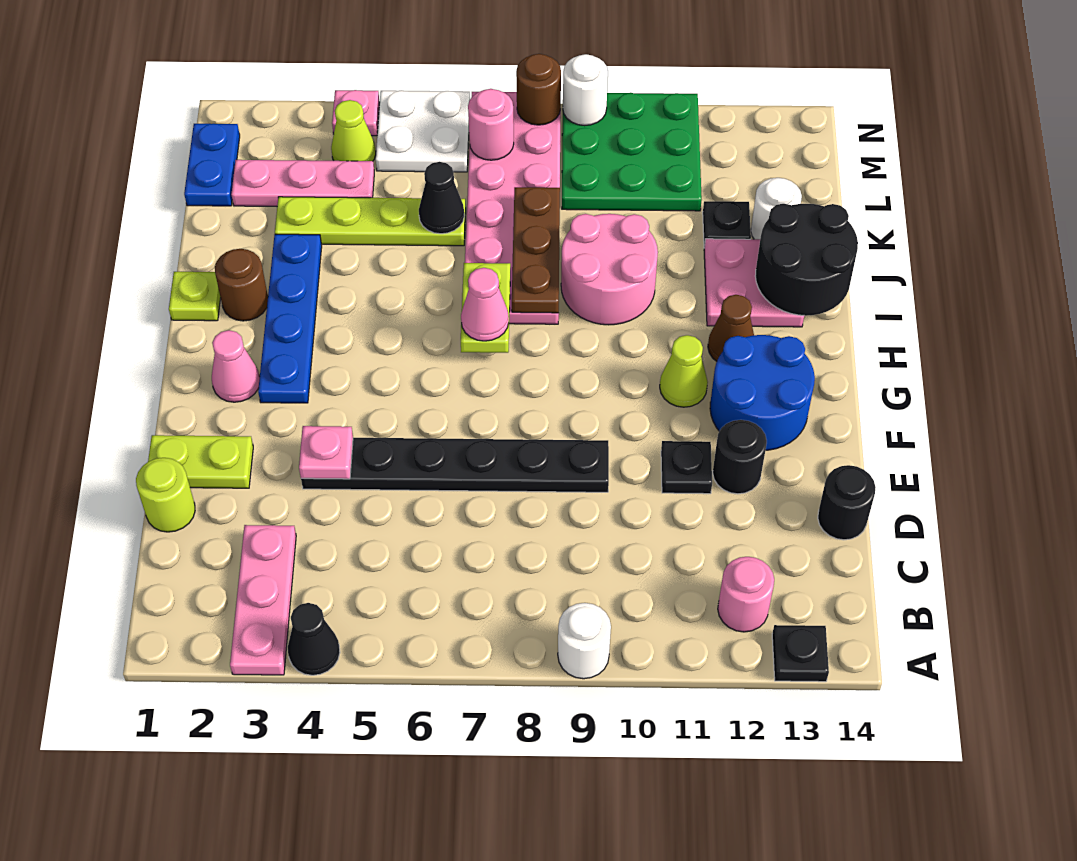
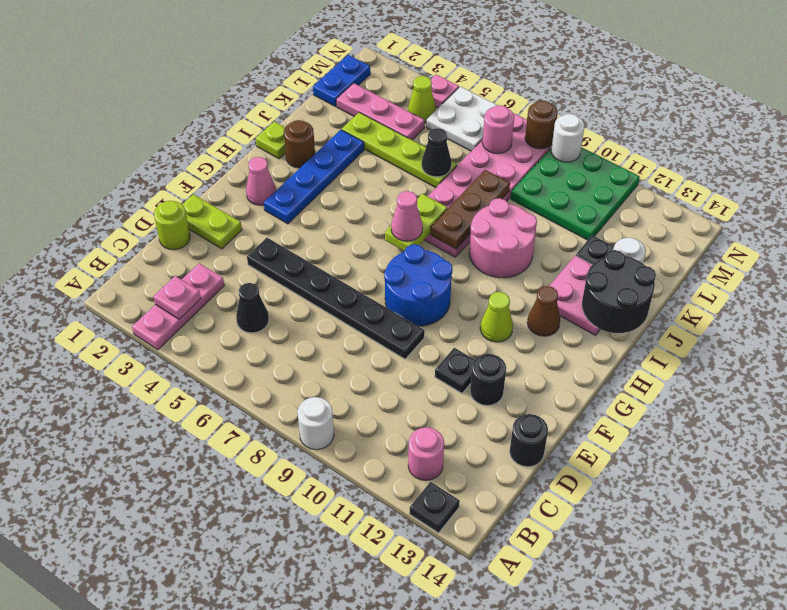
black cone A4 level 1 -> black cone C5 level 1
pink plate E4 level 2 -> pink plate B3 level 2
blue round brick F12:G13 level 1 -> blue round brick F8:G9 level 1

